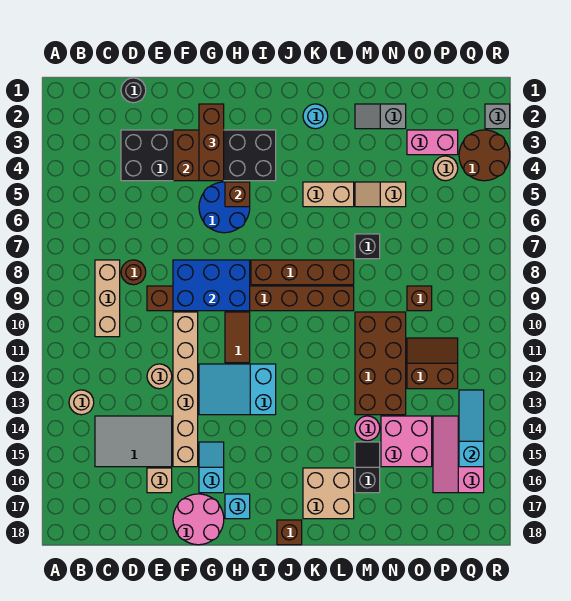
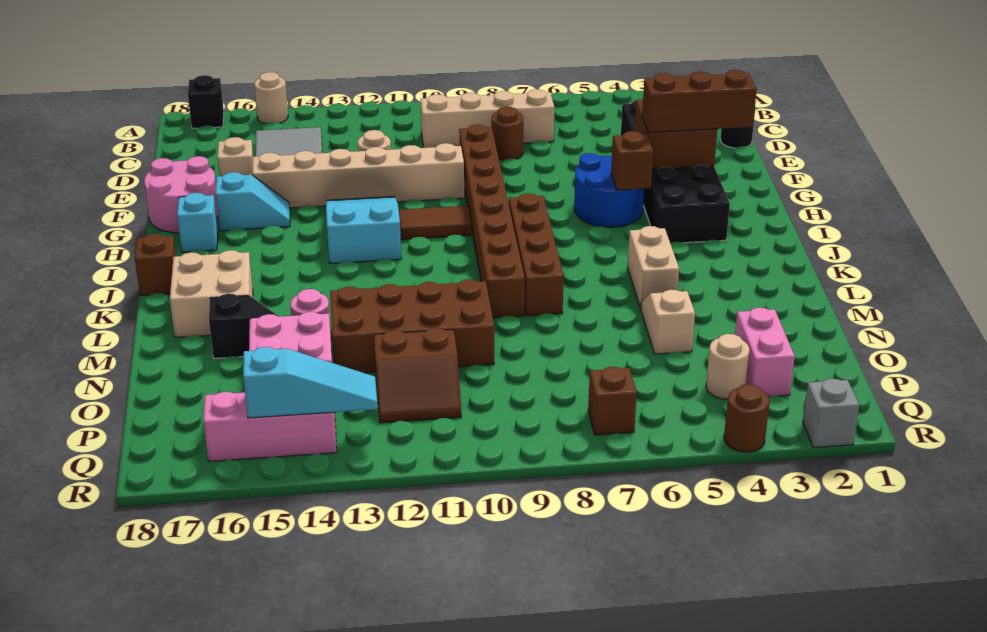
tan round brick B13 level 1 -> tan round brick A15 level 1
tan brick C8:C10 level 1 -> tan brick C7:C10 level 1
blue brick F8:H9 level 2 -> none
cyan round brick K2 level 1 -> none
grey slope M2:N2 level 1 top N -> none
black brick M7 level 1 -> black brick A17 level 1
brown brick O9 level 1 -> brown brick Q7 level 1
brown slope O11:P12 level 1 top 12 -> brown slope O11:P12 level 1 top O
brown round brick Q3:R4 level 1 -> brown round brick R4 level 1

